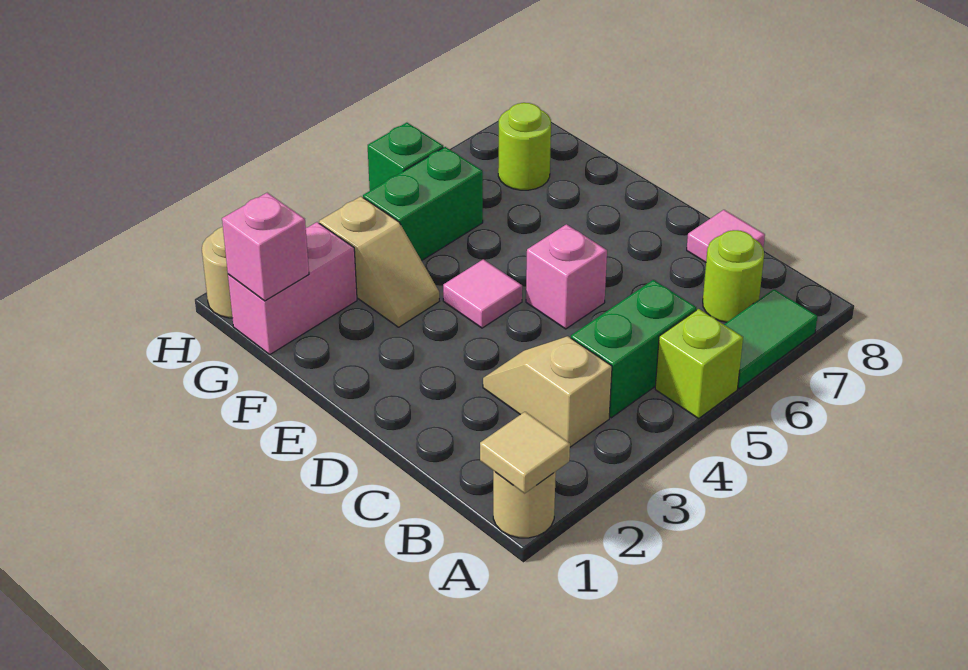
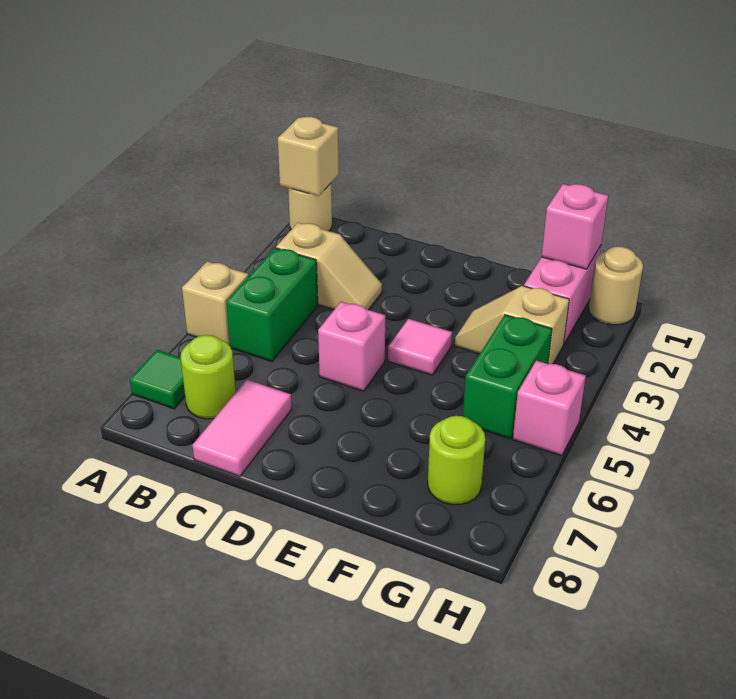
tan tile A1 level 2 -> tan brick A1 level 2
lime brick A5 level 1 -> tan brick A5 level 1
green tile A6:A7 level 1 -> green tile A7 level 1
pink tile C8 level 1 -> pink tile C7:C8 level 1
green brick H5 level 1 -> pink brick H5 level 1

